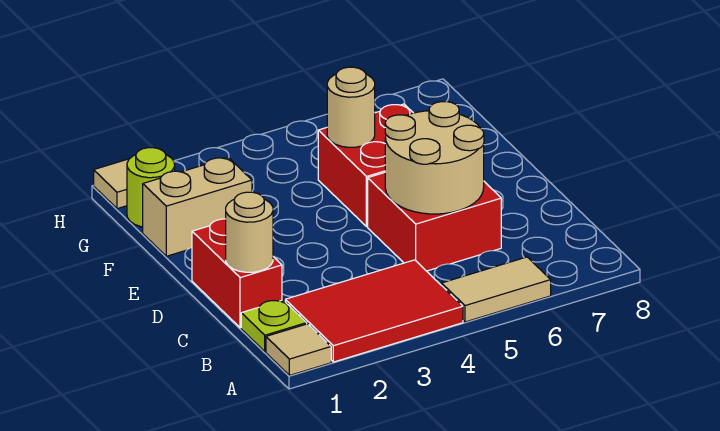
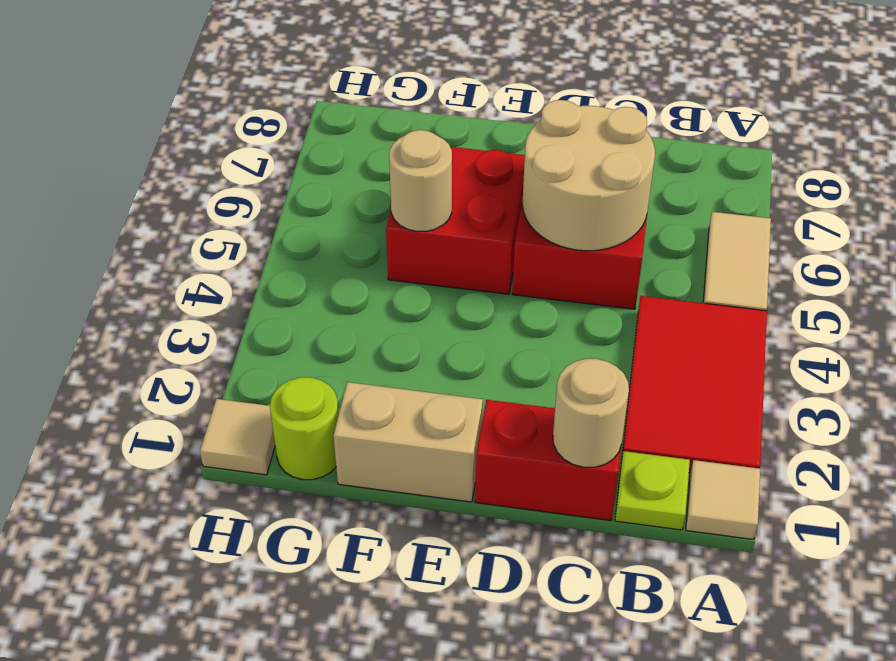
tan brick F1:F2 level 1 -> tan brick E1:F1 level 1

